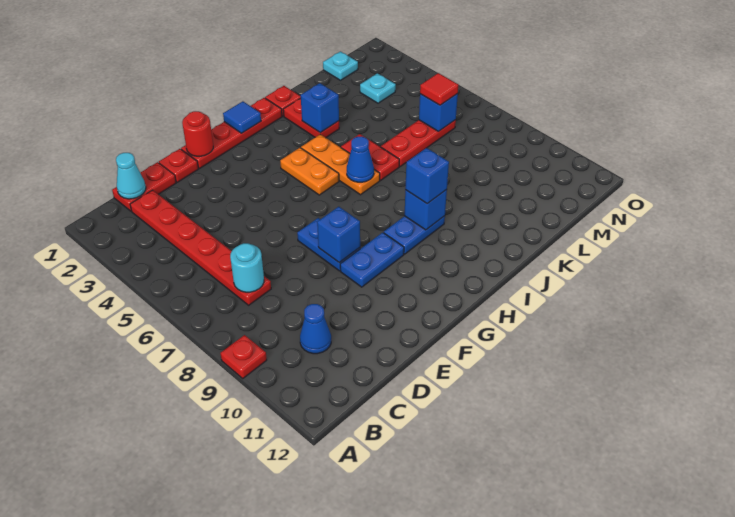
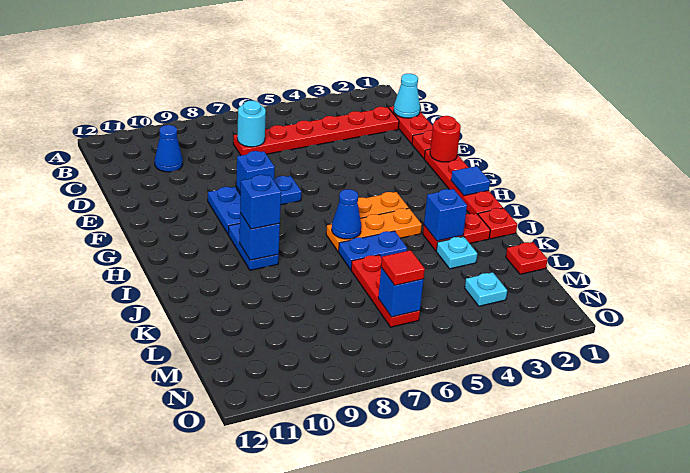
red plate A9 level 1 -> red plate L1 level 1
red plate J5:J6 level 1 -> blue plate J5:J6 level 1
cyan plate M1 level 1 -> cyan plate K3 level 1

